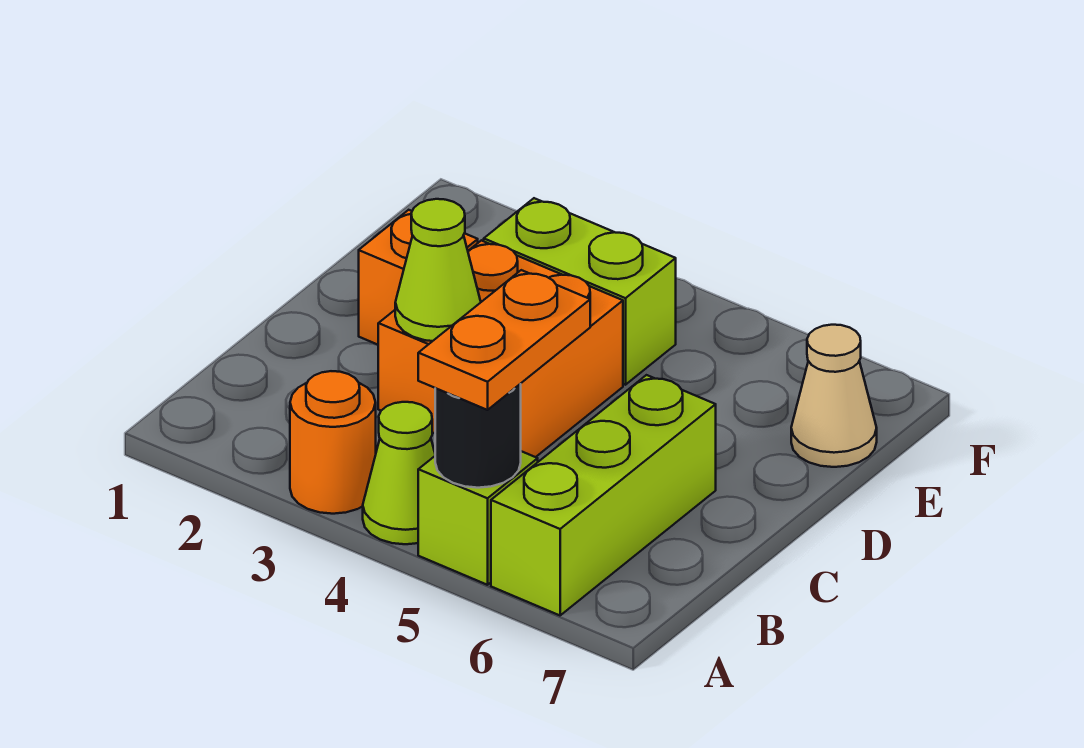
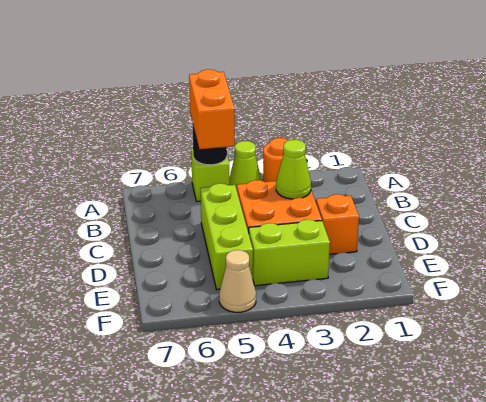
orange plate A5:B5 level 3 -> orange brick A5:B5 level 3
lime brick A6:C6 level 1 -> lime brick C5:E5 level 1
tan cone E7 level 1 -> tan cone F5 level 1

